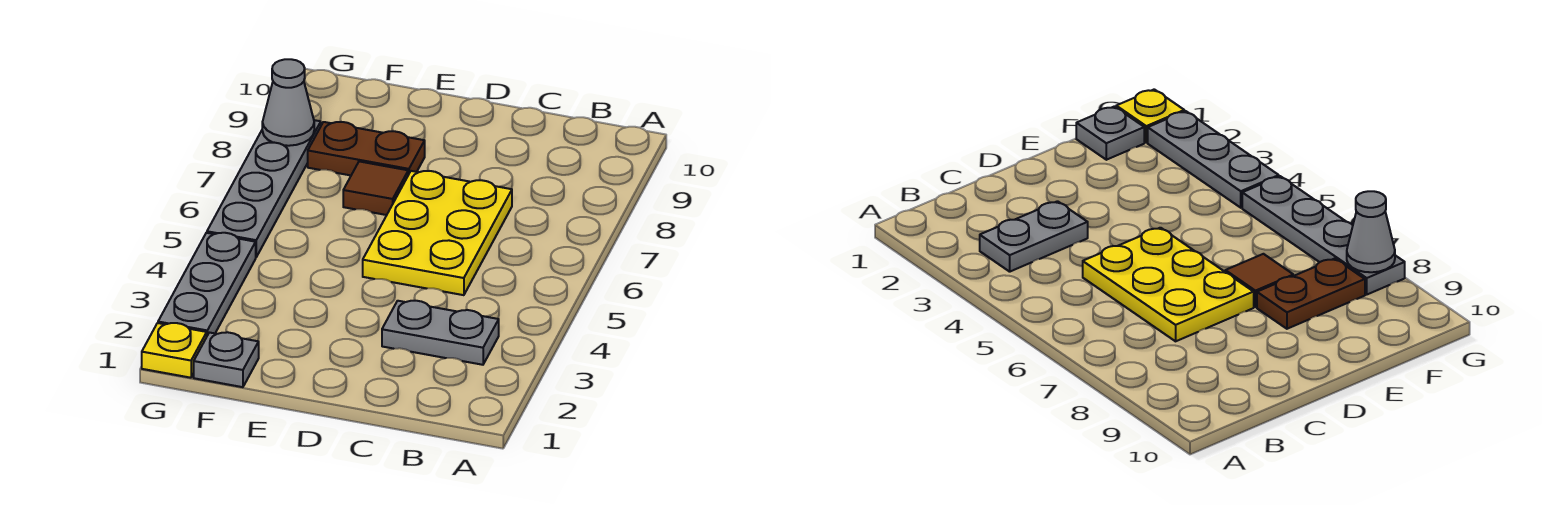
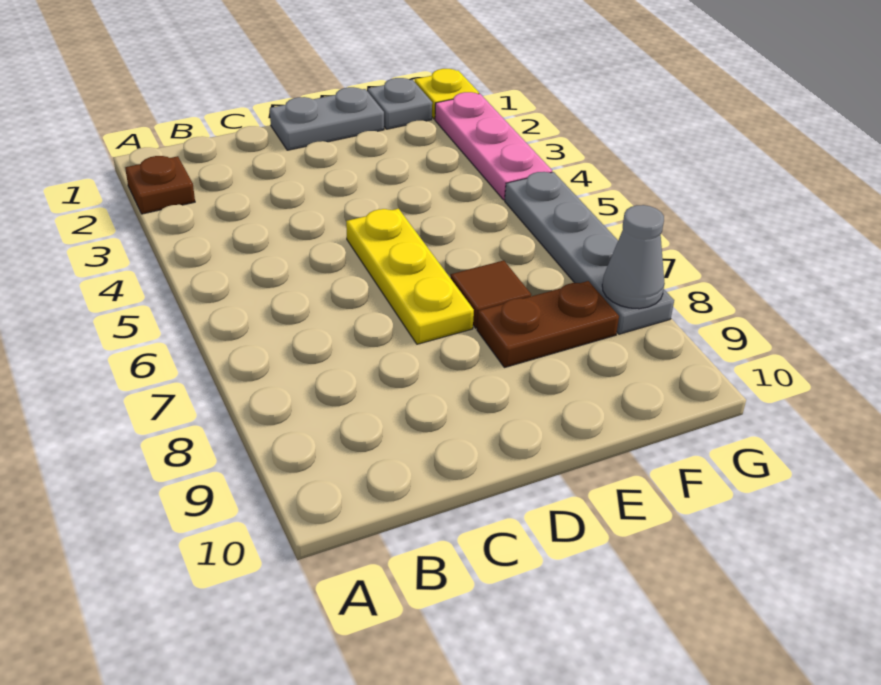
none -> brown plate A2 level 1
grey plate B3:C3 level 1 -> grey plate D1:E1 level 1
yellow plate C5:D7 level 1 -> yellow plate D5:D7 level 1
grey plate G2:G4 level 1 -> pink plate G2:G4 level 1

